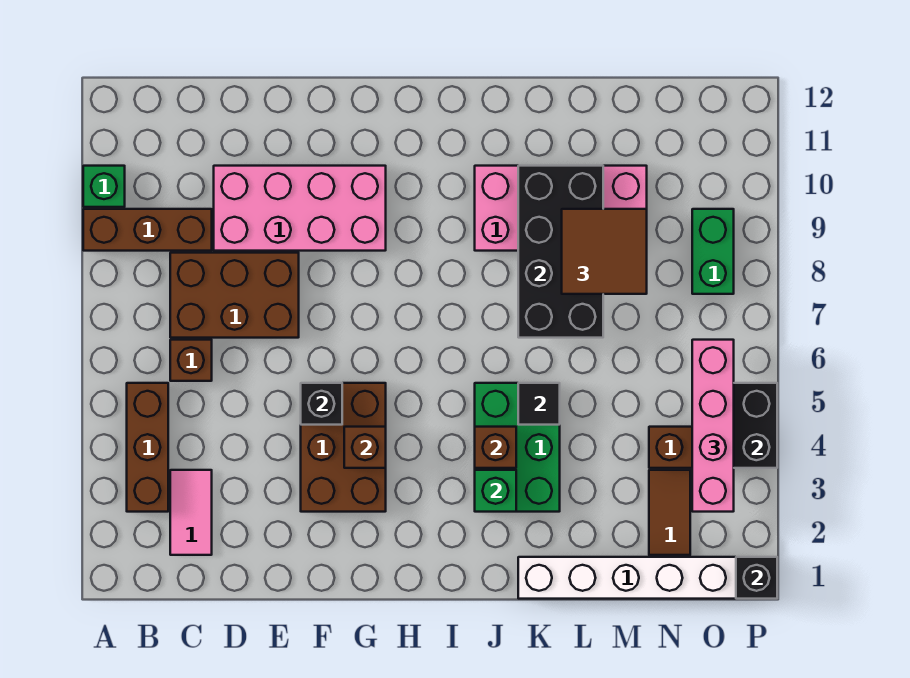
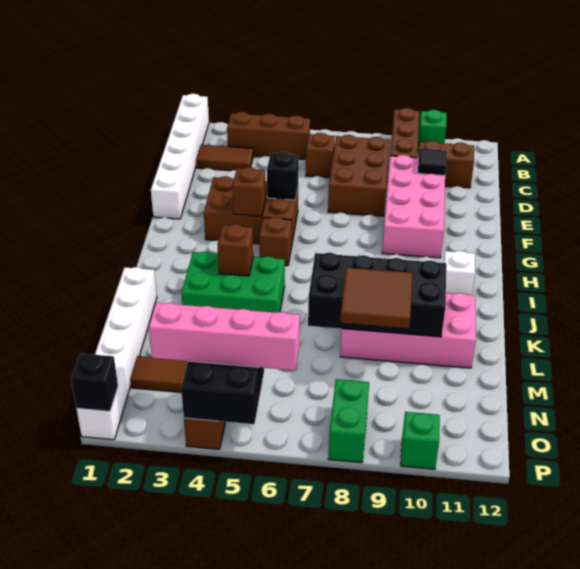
none -> white brick A1:F1 level 1
pink tile C2:C3 level 1 -> brown tile C2:C3 level 1
none -> brown brick C10:C11 level 1
none -> brown brick H5 level 1
none -> white brick I11 level 1
green brick J3 level 2 -> green brick P10 level 1
pink brick J9:M10 level 1 -> pink brick K8:L11 level 1
black tile K5 level 2 -> black tile D10 level 2
green brick O8:O9 level 1 -> green brick O8:P8 level 1

